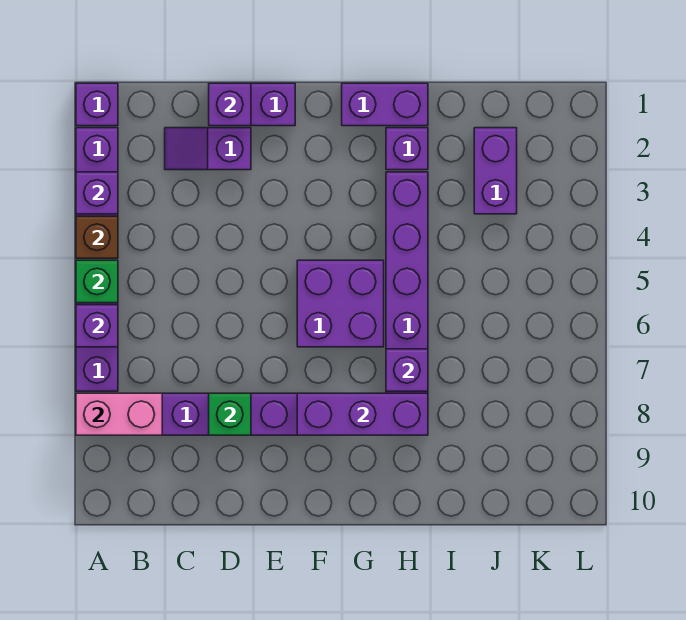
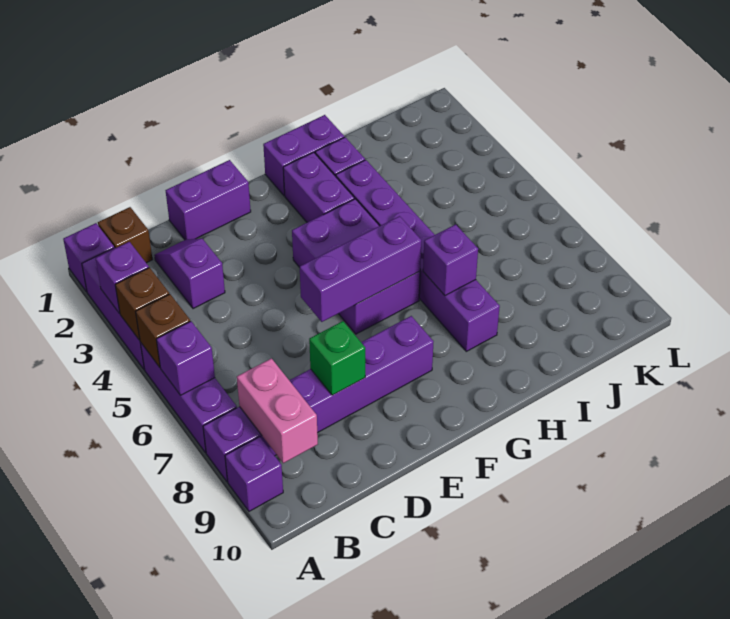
green brick A5 level 2 -> brown brick A5 level 2
pink brick A8:B8 level 2 -> pink brick B8:B9 level 2
none -> brown brick B1 level 1
purple slope C2:D2 level 1 top D -> purple slope C2:C3 level 1 top 3
purple brick D1 level 2 -> purple brick A9 level 1
purple brick F5:G6 level 1 -> purple brick F4:G6 level 1
purple brick F8:H8 level 2 -> purple brick E6:G6 level 2
purple brick J2:J3 level 1 -> purple brick G2:G3 level 1

